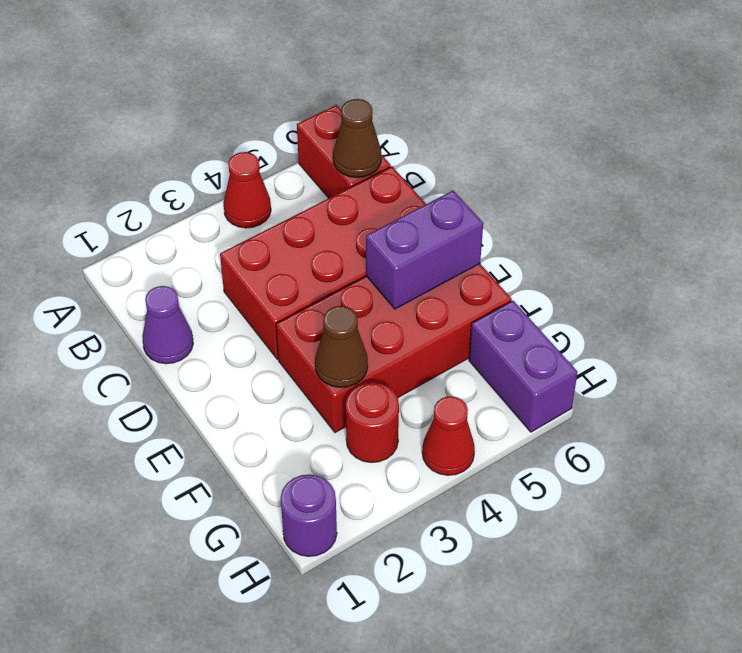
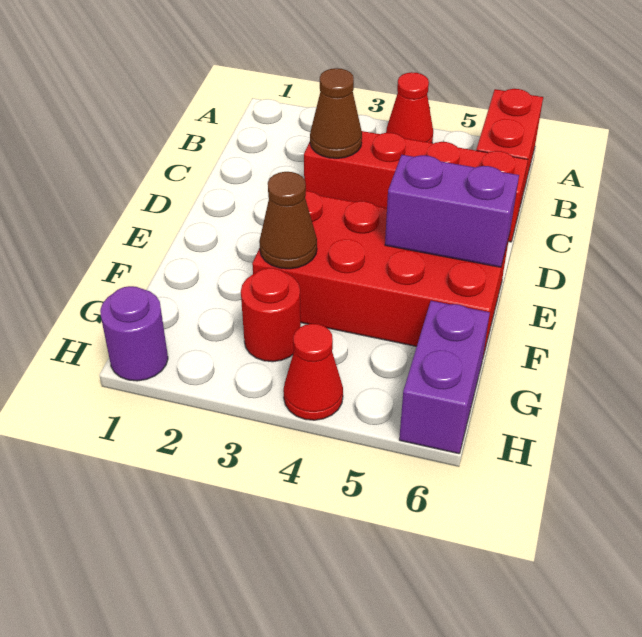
brown cone B6 level 2 -> brown cone C3 level 2
purple cone C1 level 1 -> none
red brick C3:D6 level 1 -> red brick C3:C6 level 1

